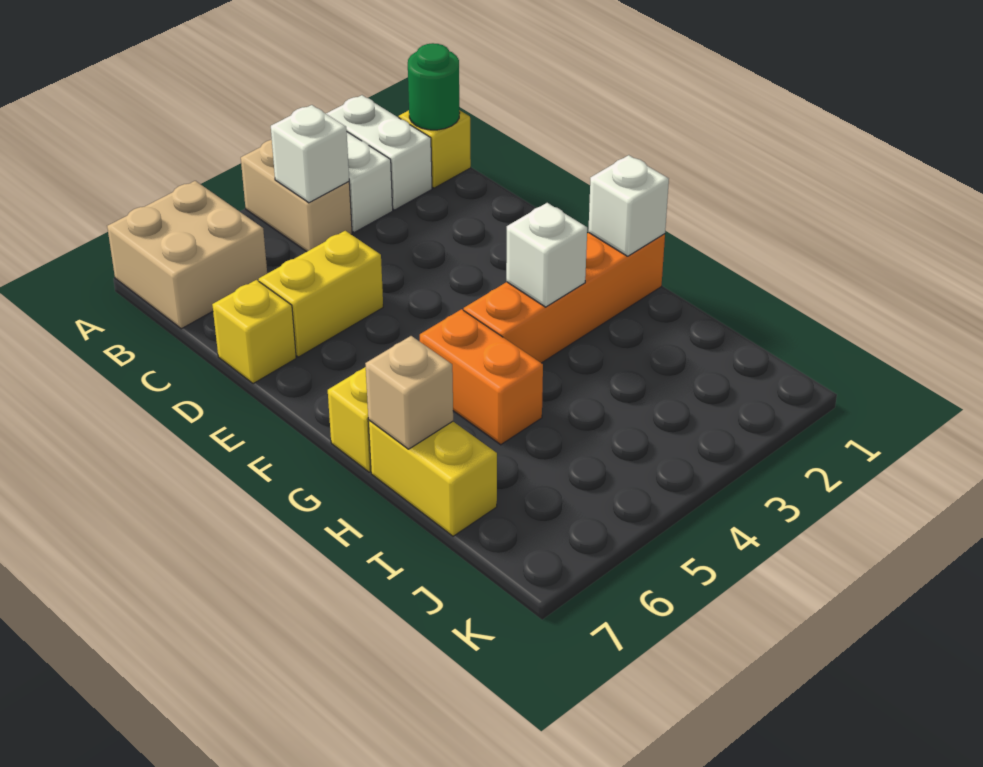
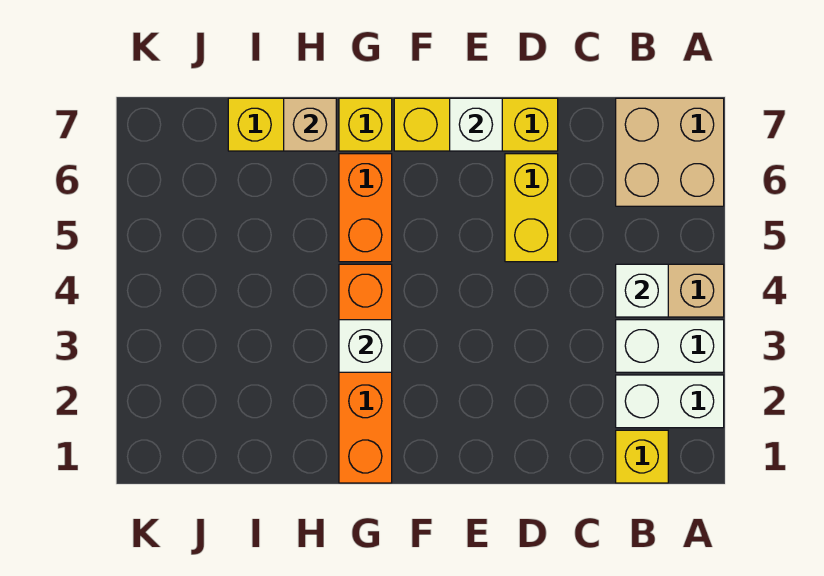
green round brick B1 level 2 -> none
yellow brick D7 level 1 -> yellow brick D7:F7 level 1
white brick G1 level 2 -> white brick E7 level 2
orange brick G5:H5 level 1 -> orange brick G5:G6 level 1

